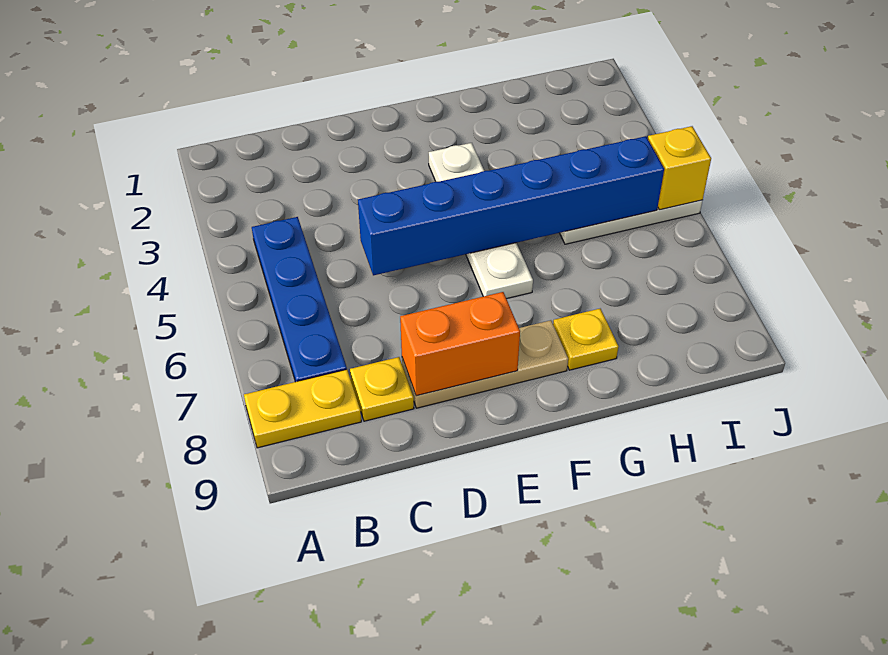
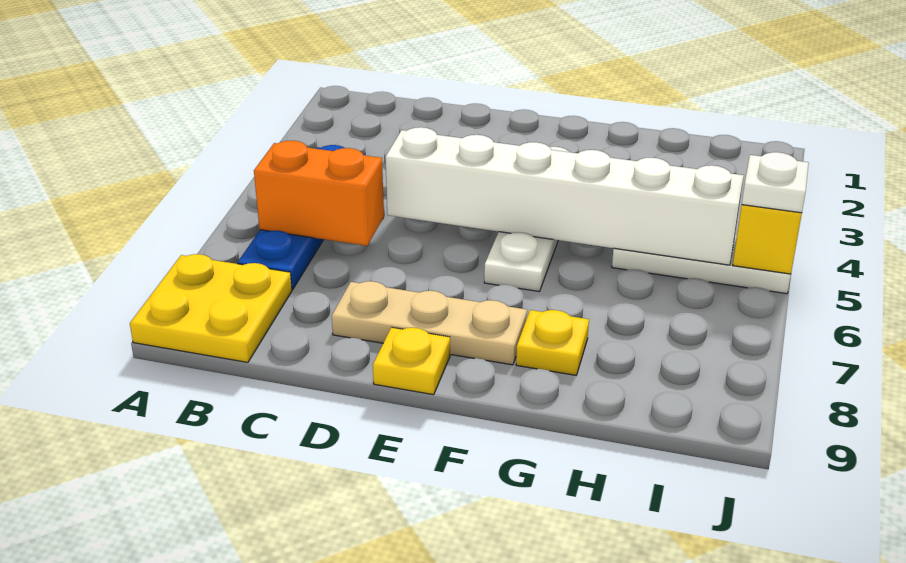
yellow plate A8:B8 level 1 -> yellow plate A8:B9 level 1
yellow plate C8 level 1 -> yellow plate E9 level 1
blue brick D5:I5 level 2 -> white brick D5:I5 level 2
orange brick D8:E8 level 2 -> orange brick B6:C6 level 2
none -> white plate J5 level 3

